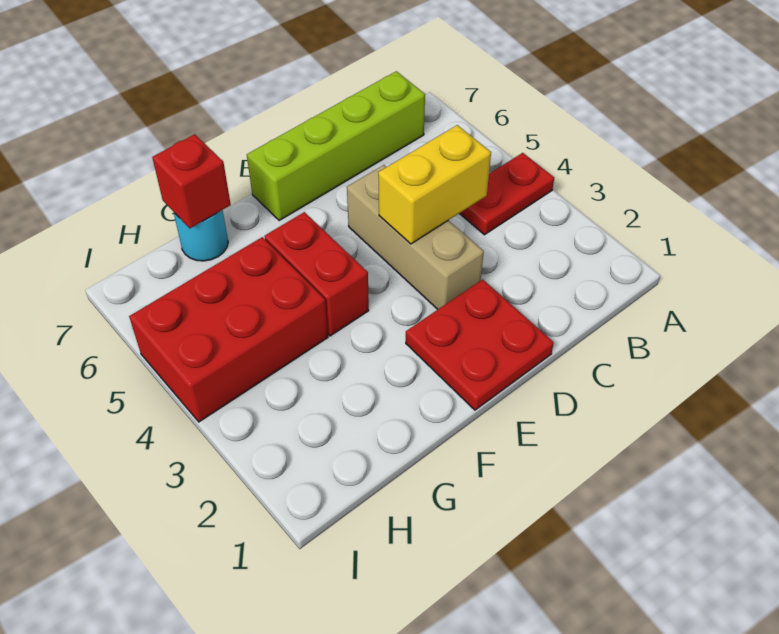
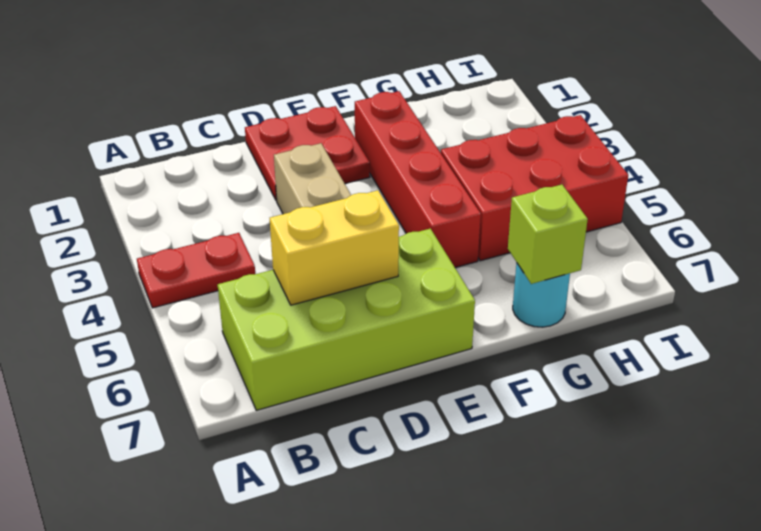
lime brick B7:E7 level 1 -> lime brick B6:E7 level 1
yellow brick C4:D4 level 2 -> yellow brick C6:D6 level 2
red brick F4:F5 level 1 -> red brick F2:F5 level 1
red brick G7 level 2 -> lime brick G7 level 2

